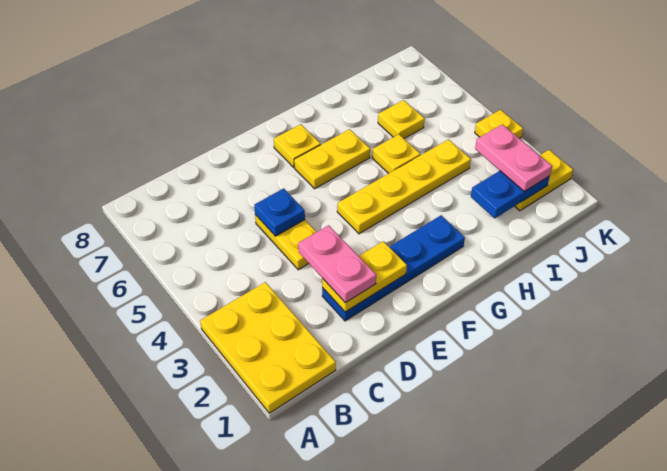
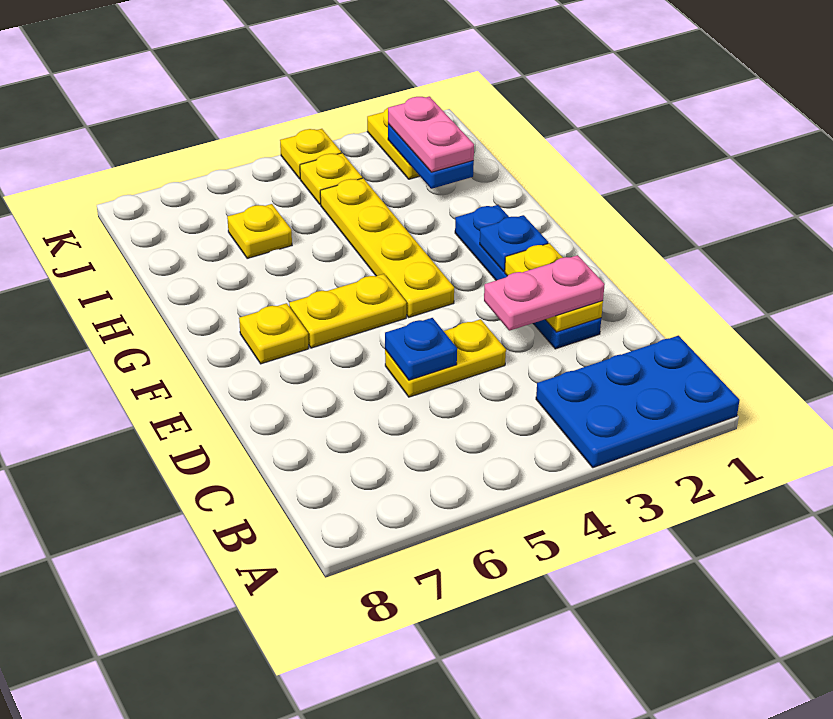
yellow plate A1:B3 level 1 -> blue plate A1:B3 level 1
none -> blue plate F2 level 2
yellow plate F6:G6 level 1 -> yellow plate F5:F6 level 1
yellow plate H5 level 1 -> yellow plate J4 level 1
pink plate J2:J3 level 3 -> pink plate I2:J2 level 3

